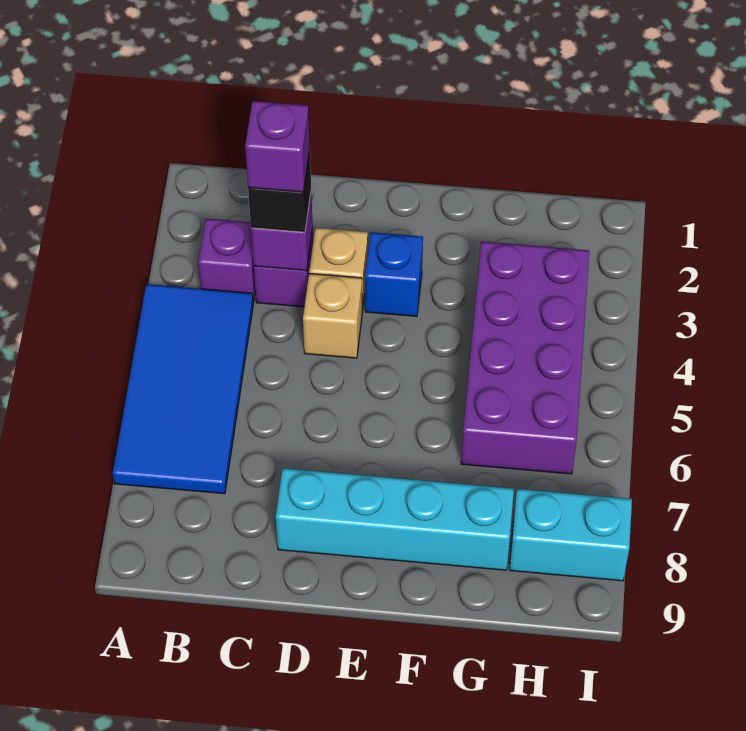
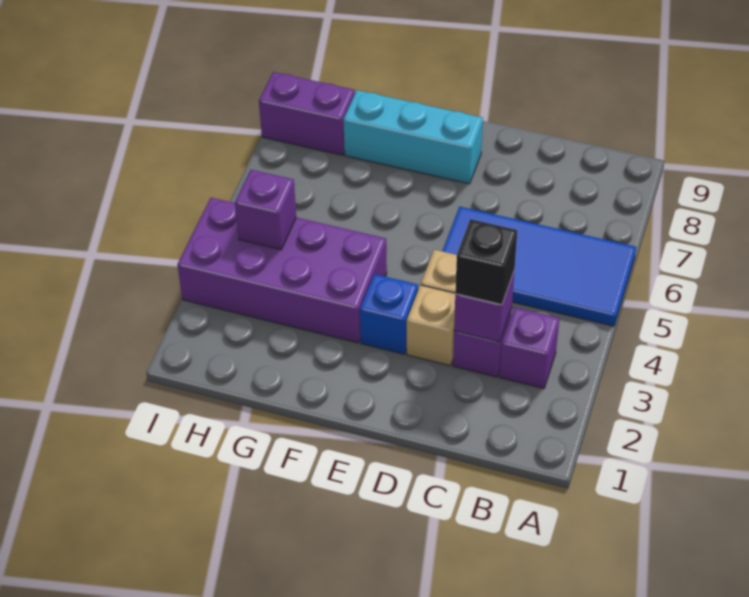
blue tile A4:B7 level 1 -> blue tile A5:D6 level 1
purple brick C3 level 4 -> purple brick H4 level 2
cyan brick D8:G8 level 1 -> cyan brick E8:G8 level 1
purple brick G3:H6 level 1 -> purple brick F3:I4 level 1
cyan brick H8:I8 level 1 -> purple brick H8:I8 level 1

